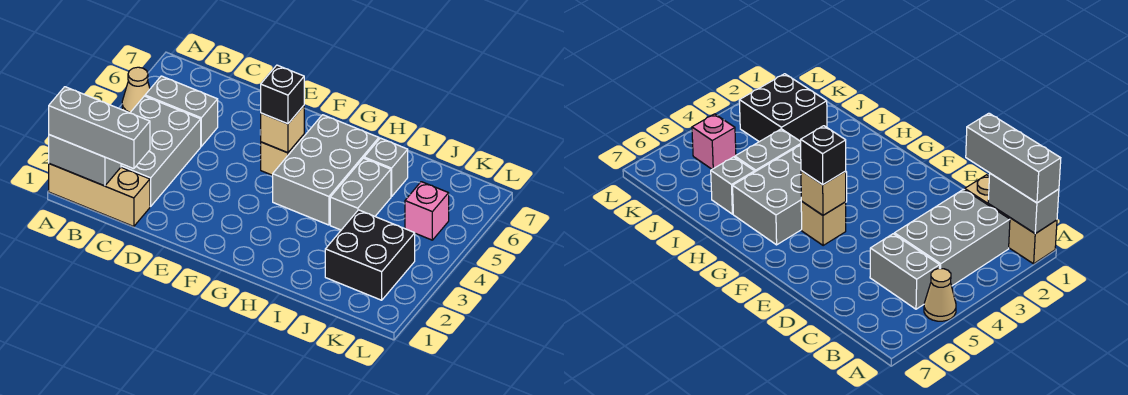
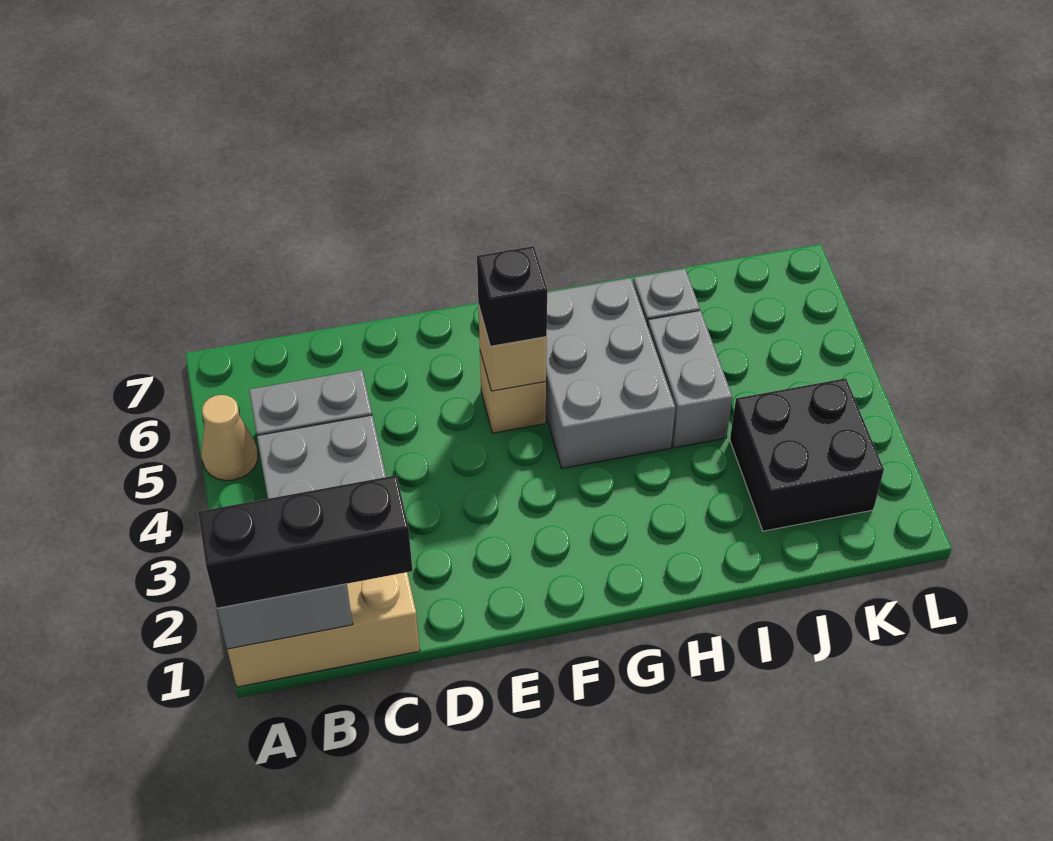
grey brick A1:C1 level 3 -> black brick A1:C1 level 3
pink brick K5 level 1 -> none

